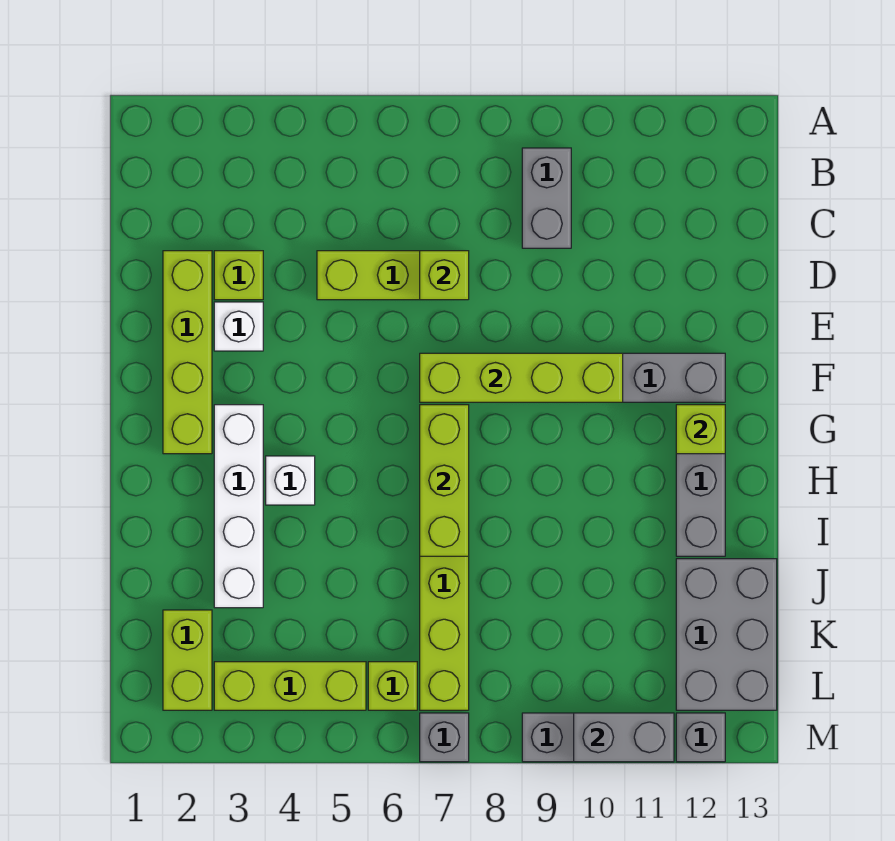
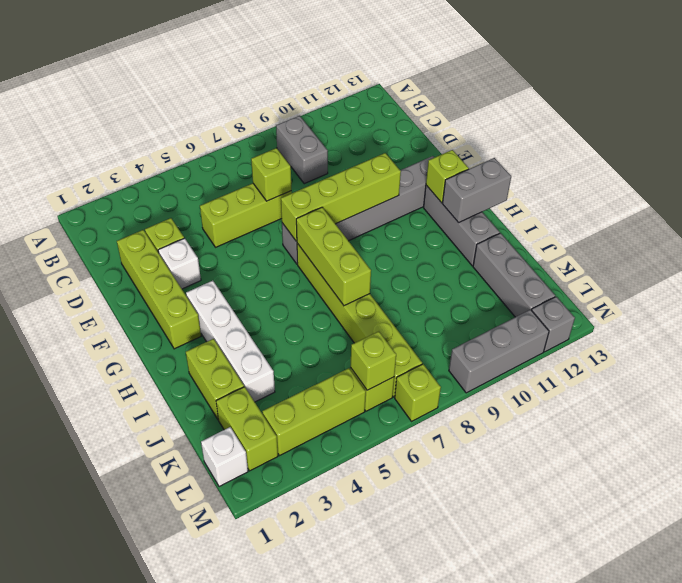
white brick H4 level 1 -> white brick L1 level 1
none -> lime brick I2:J2 level 1
grey brick J12:L13 level 1 -> grey brick J12:L12 level 1
none -> lime brick L6 level 2
grey brick M7 level 1 -> lime brick M7 level 1
grey brick M10:M11 level 2 -> grey brick H12:H13 level 2

